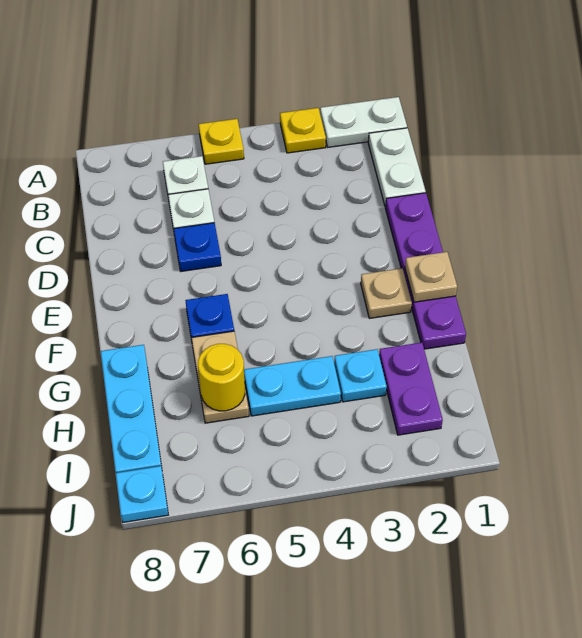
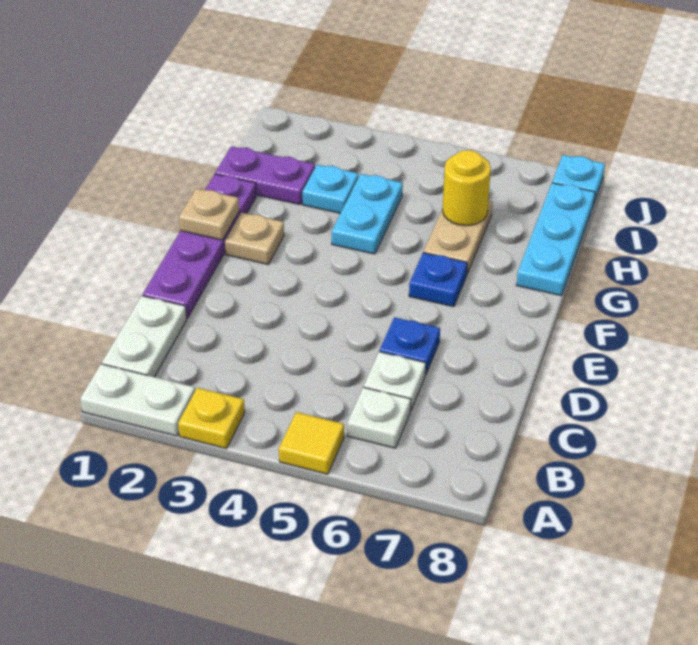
yellow plate A5 level 1 -> yellow tile A5 level 1
purple plate H2:I2 level 1 -> purple plate H1:H2 level 1
cyan plate H4:H5 level 1 -> cyan plate G4:H4 level 1

